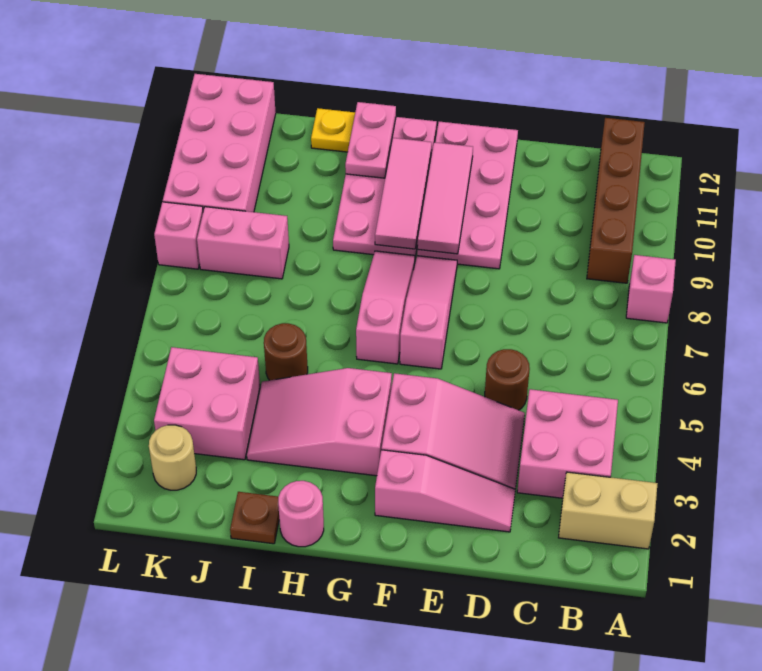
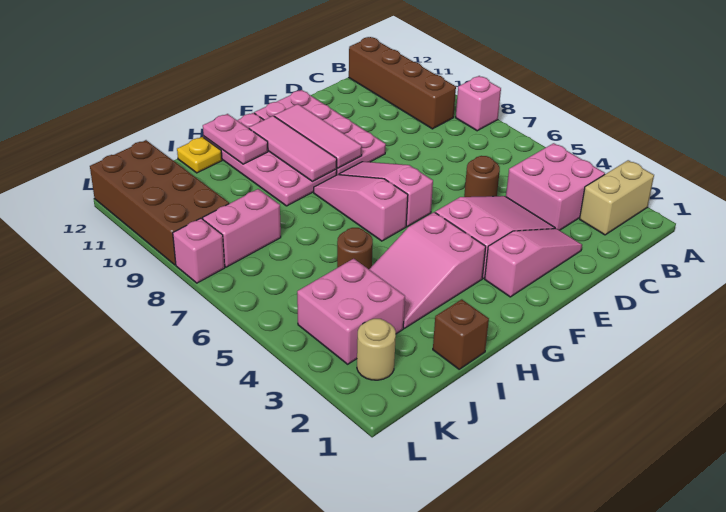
pink round brick H1 level 1 -> none
brown plate I1 level 1 -> brown brick I1 level 1
pink brick K9:L12 level 1 -> brown brick K9:L12 level 1

